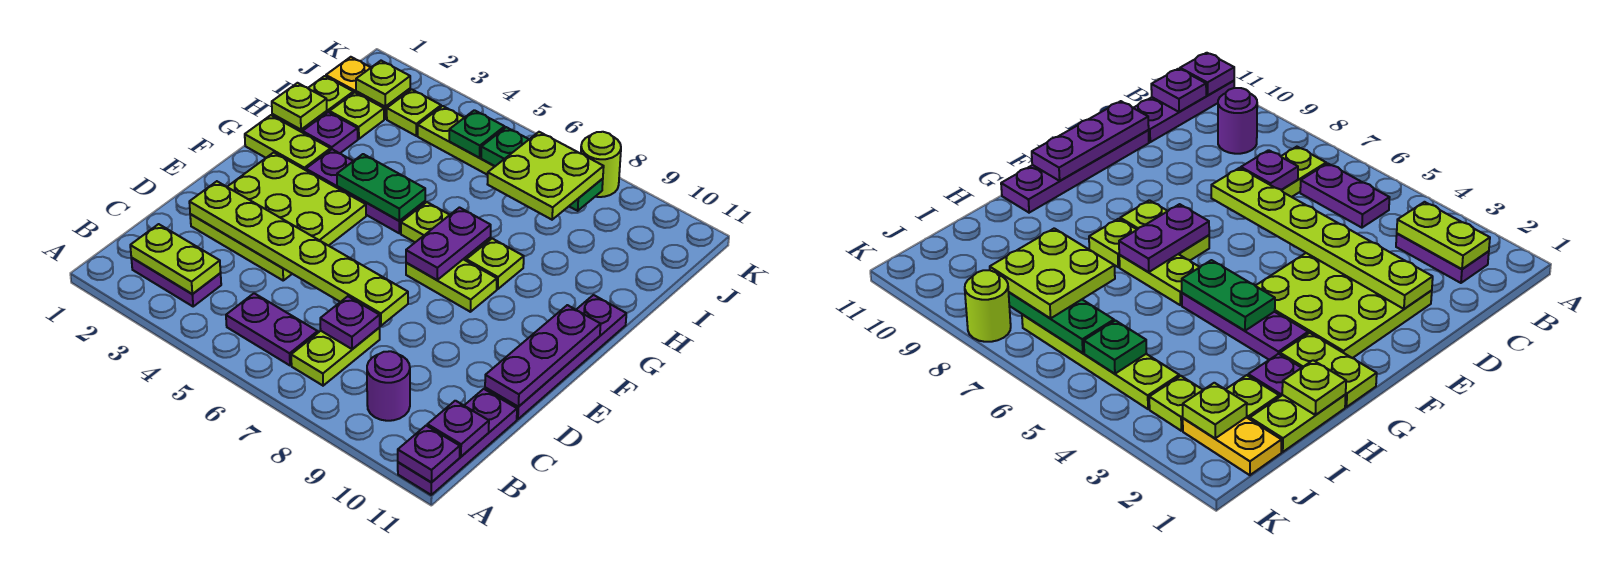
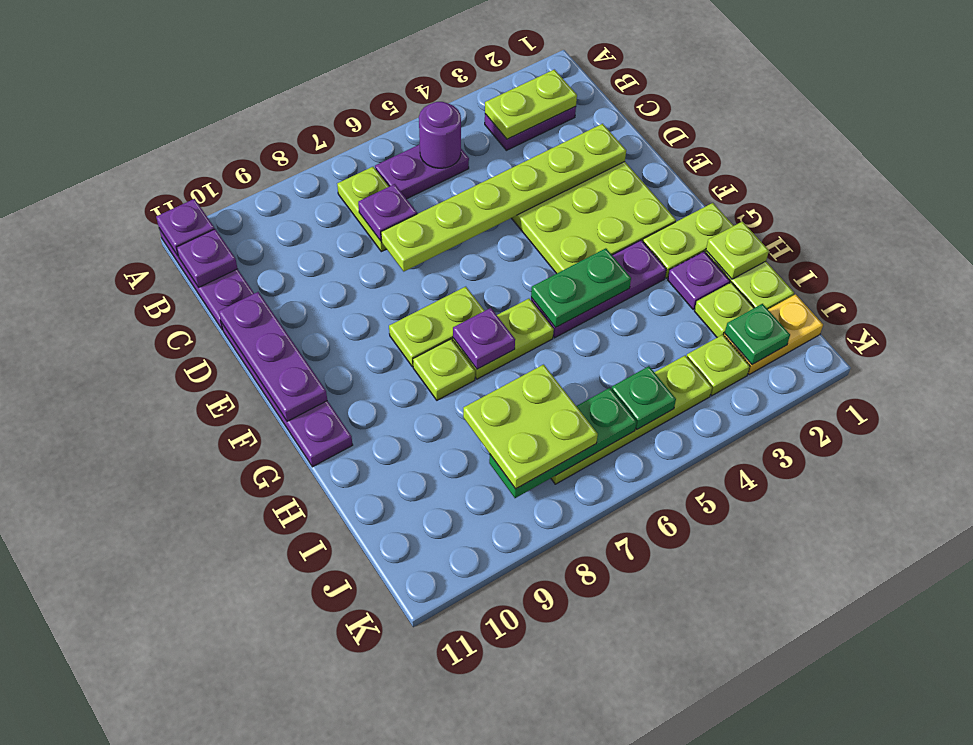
purple round brick B9 level 1 -> purple round brick B5 level 2
purple plate F7:G7 level 2 -> purple plate G7 level 2
lime plate J2 level 2 -> green plate J2 level 2
lime round brick K8 level 1 -> none

